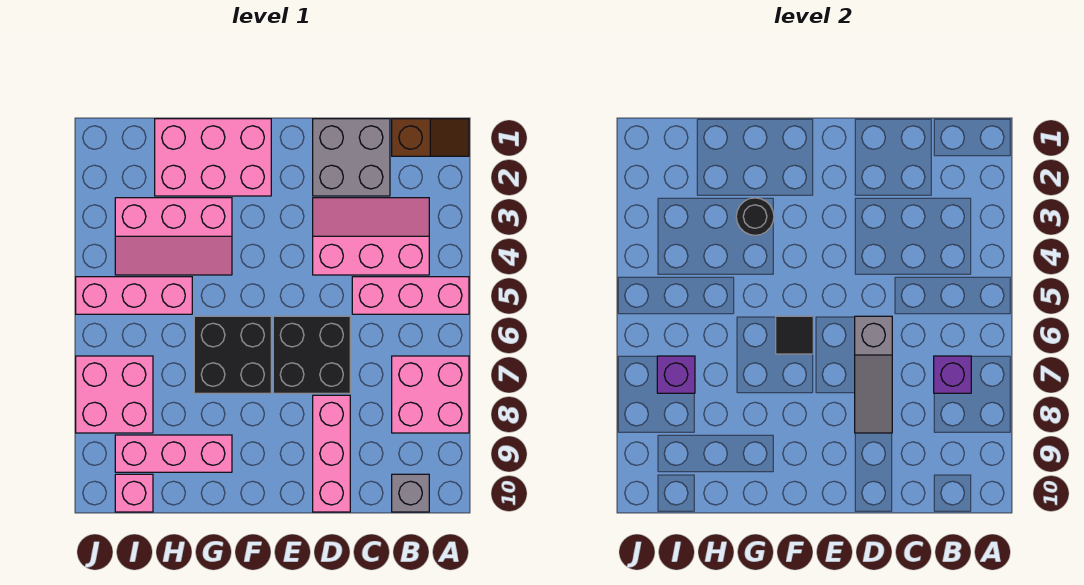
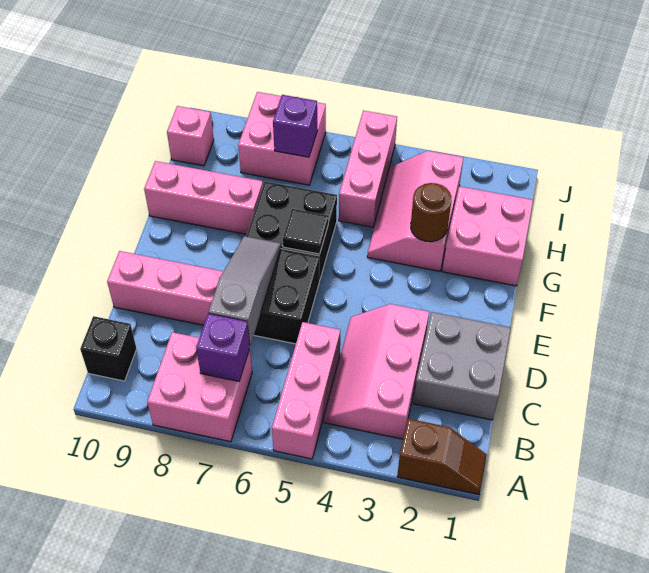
brown slope A1:B1 level 1 top B -> brown slope A1:A2 level 1 top 2
pink slope B3:D4 level 1 top 4 -> pink slope B3:D4 level 1 top 3
grey brick B10 level 1 -> black brick B10 level 1
grey slope D6:D8 level 2 top 6 -> grey slope C7:E7 level 2 top C
pink brick F1:H2 level 1 -> pink brick G1:H2 level 1
black round brick G3 level 2 -> brown round brick G3 level 2
pink brick G9:I9 level 1 -> pink brick G8:G10 level 1

